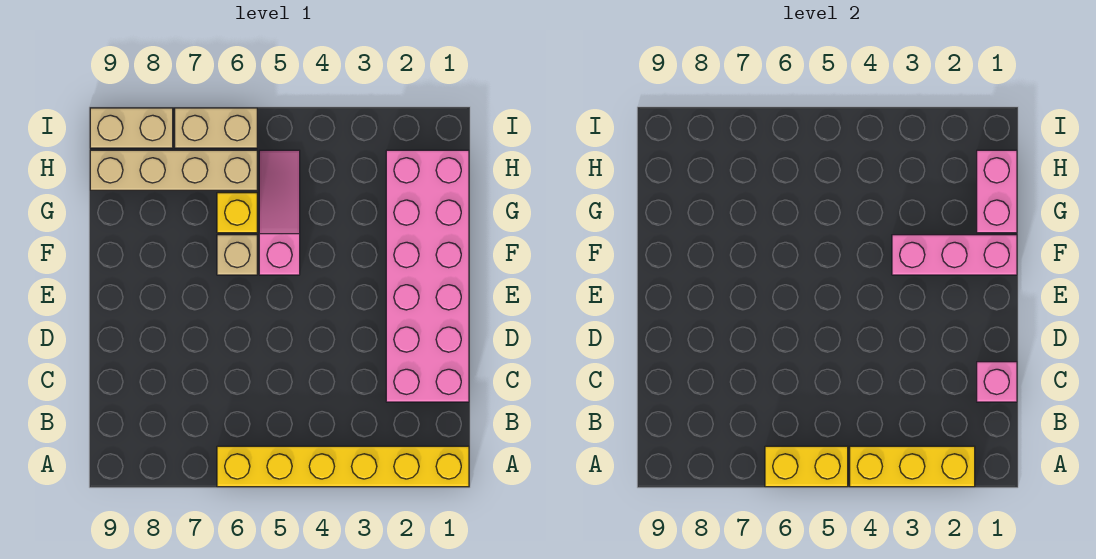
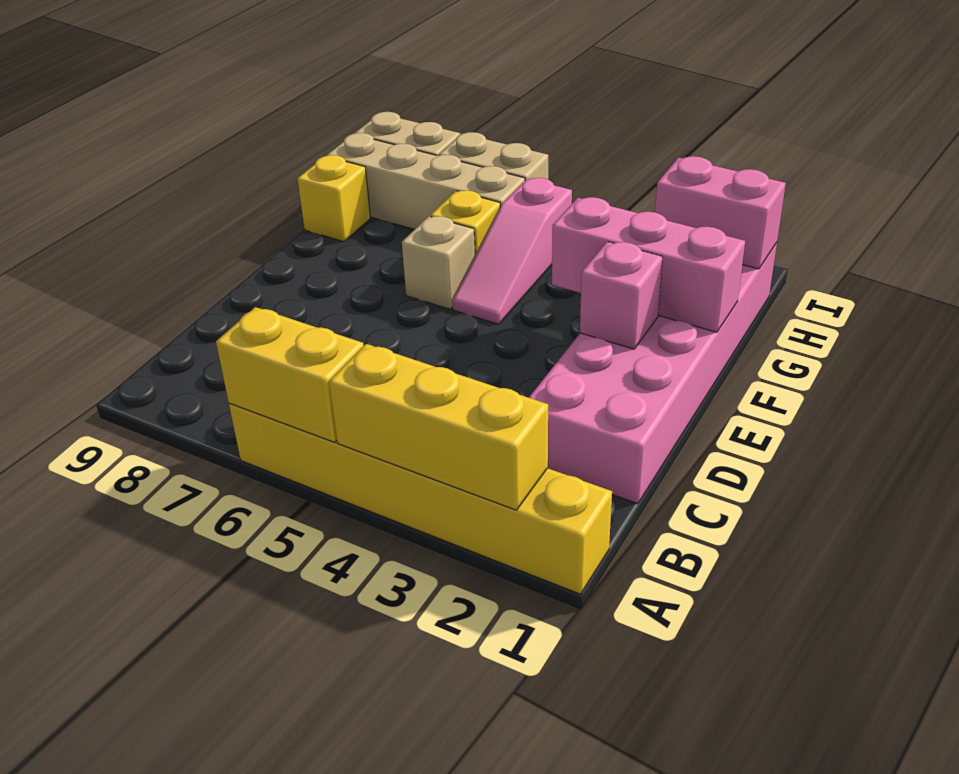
pink brick C1 level 2 -> pink brick E2 level 2
pink slope F5:H5 level 1 top F -> pink slope F5:H5 level 1 top H
pink brick G1:H1 level 2 -> pink brick H1:H2 level 2
none -> yellow brick G9 level 1

